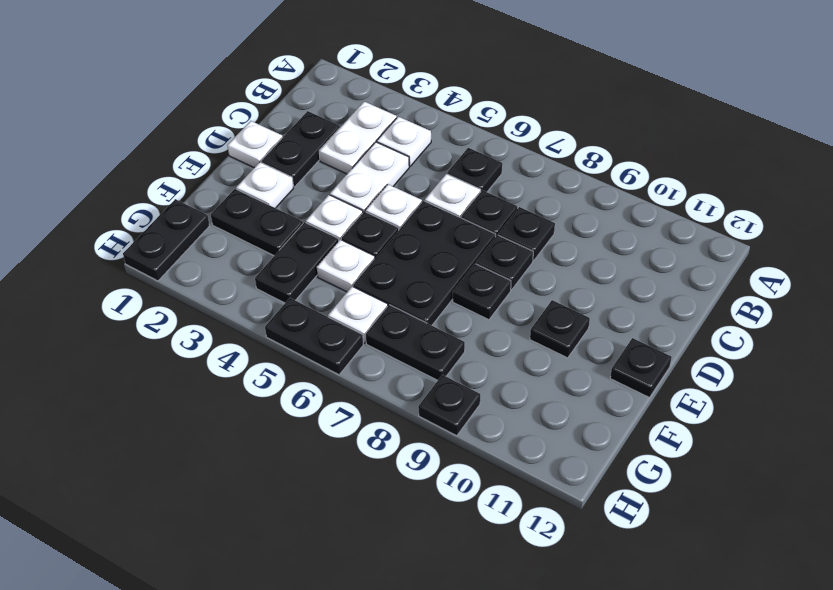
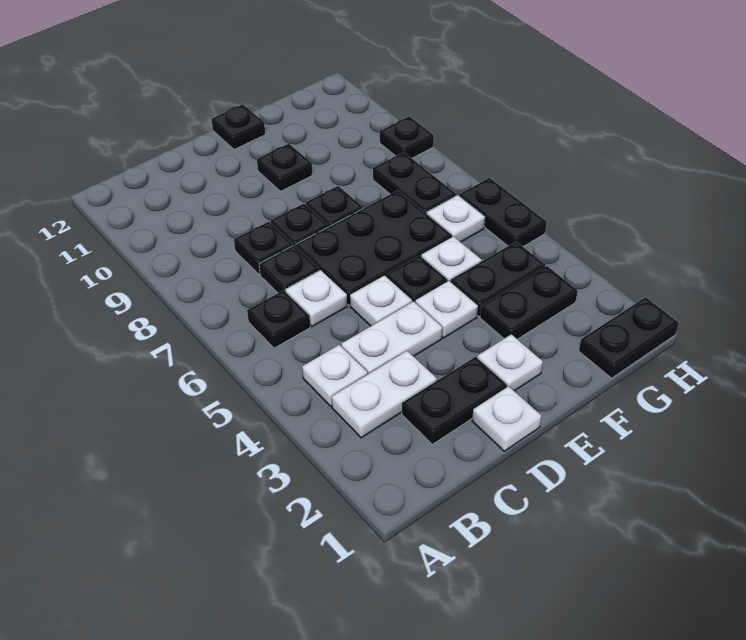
black plate F2:F3 level 1 -> black plate F3:G3 level 1

